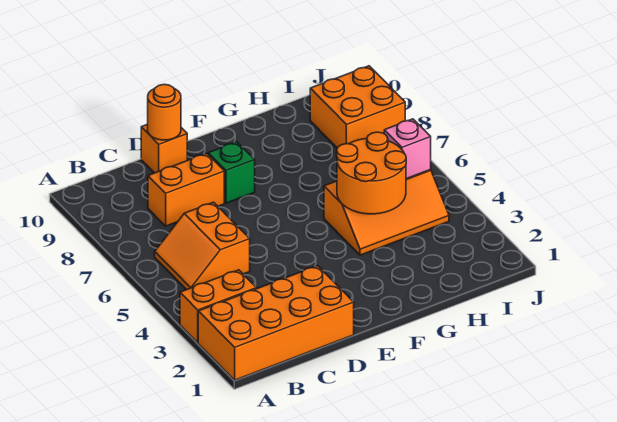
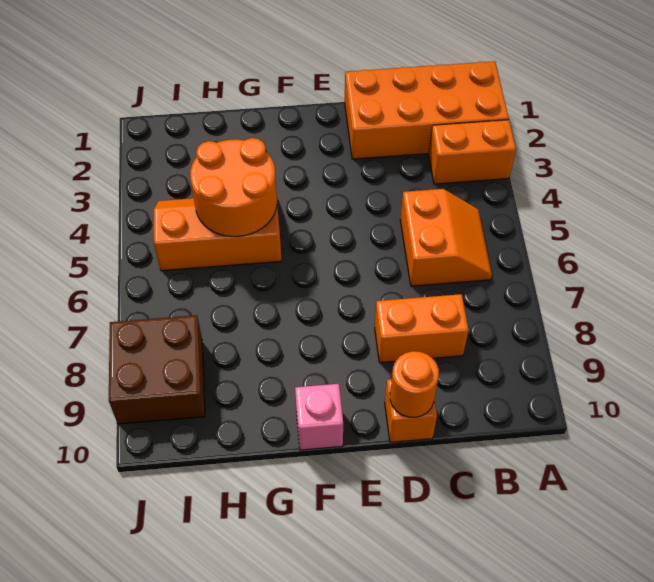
green brick E8 level 1 -> none
pink brick I5 level 2 -> pink brick F10 level 1
orange brick I8:J9 level 1 -> brown brick I8:J9 level 1

